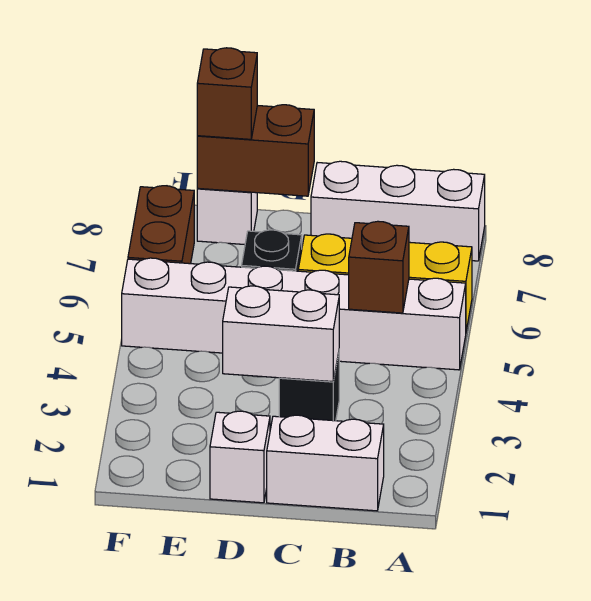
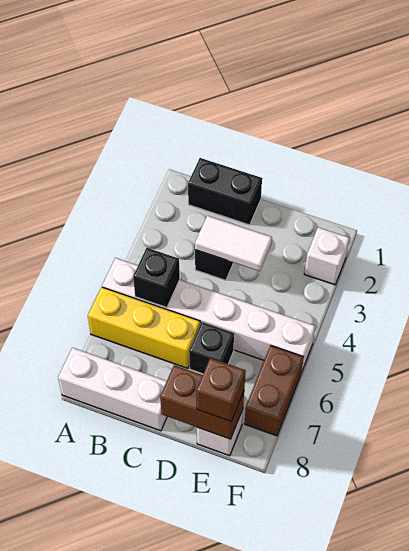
white brick B1:C1 level 1 -> black brick B1:C1 level 1
brown brick B5 level 2 -> black brick B5 level 2
white brick C3:D3 level 2 -> white tile C3:D3 level 2
white brick D1 level 1 -> white brick F2 level 1

